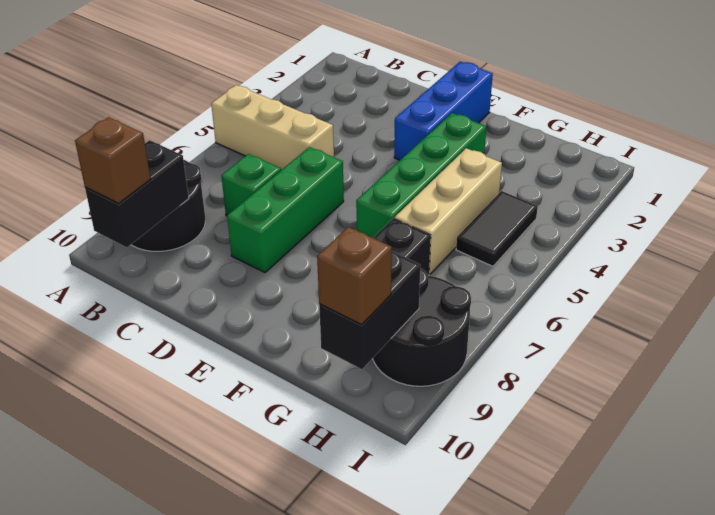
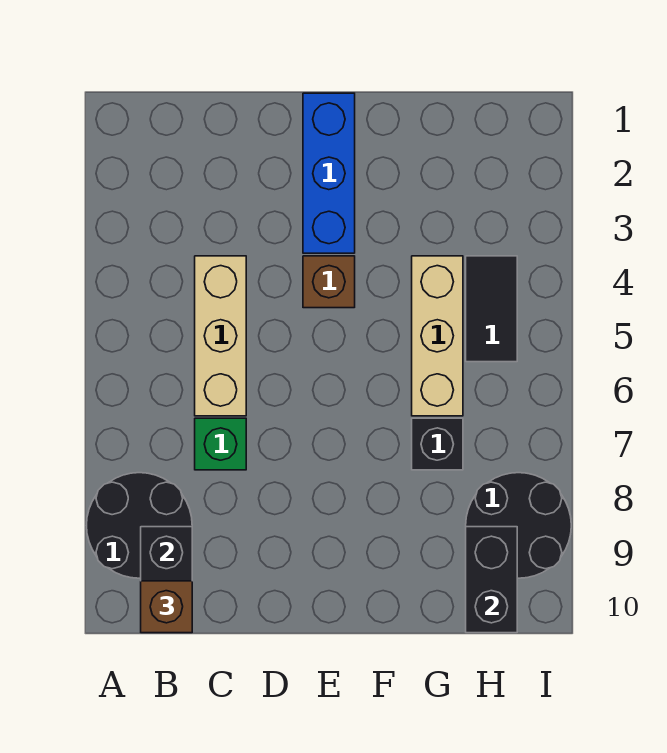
tan brick A5:C5 level 1 -> tan brick C4:C6 level 1
green brick D6:D8 level 1 -> none
green brick F3:F6 level 1 -> none
brown brick H10 level 3 -> brown brick E4 level 1

